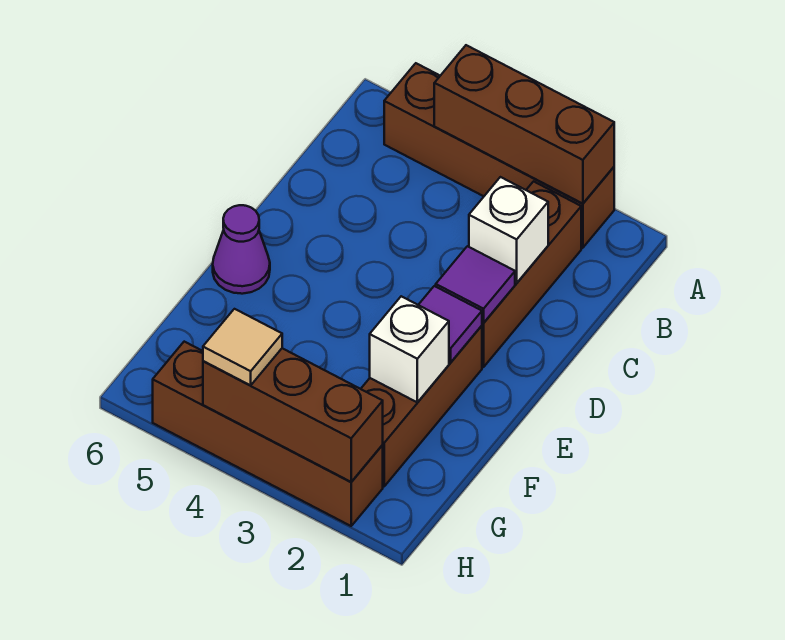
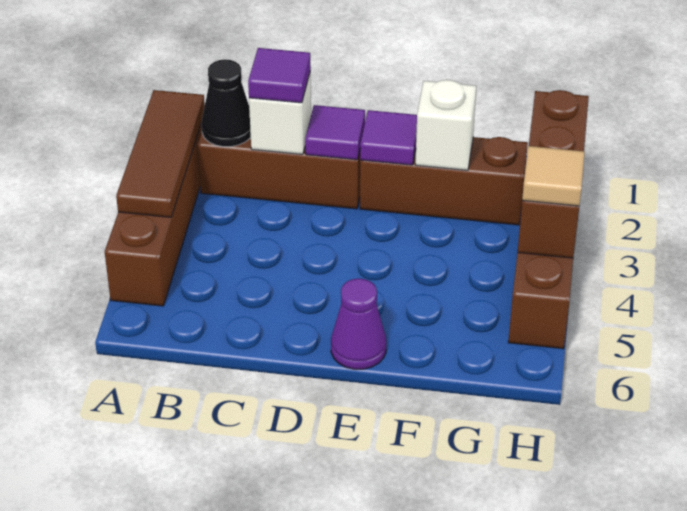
brown brick A2:A4 level 2 -> brown tile A2:A4 level 2
none -> black cone B2 level 2
none -> purple tile C2 level 3

